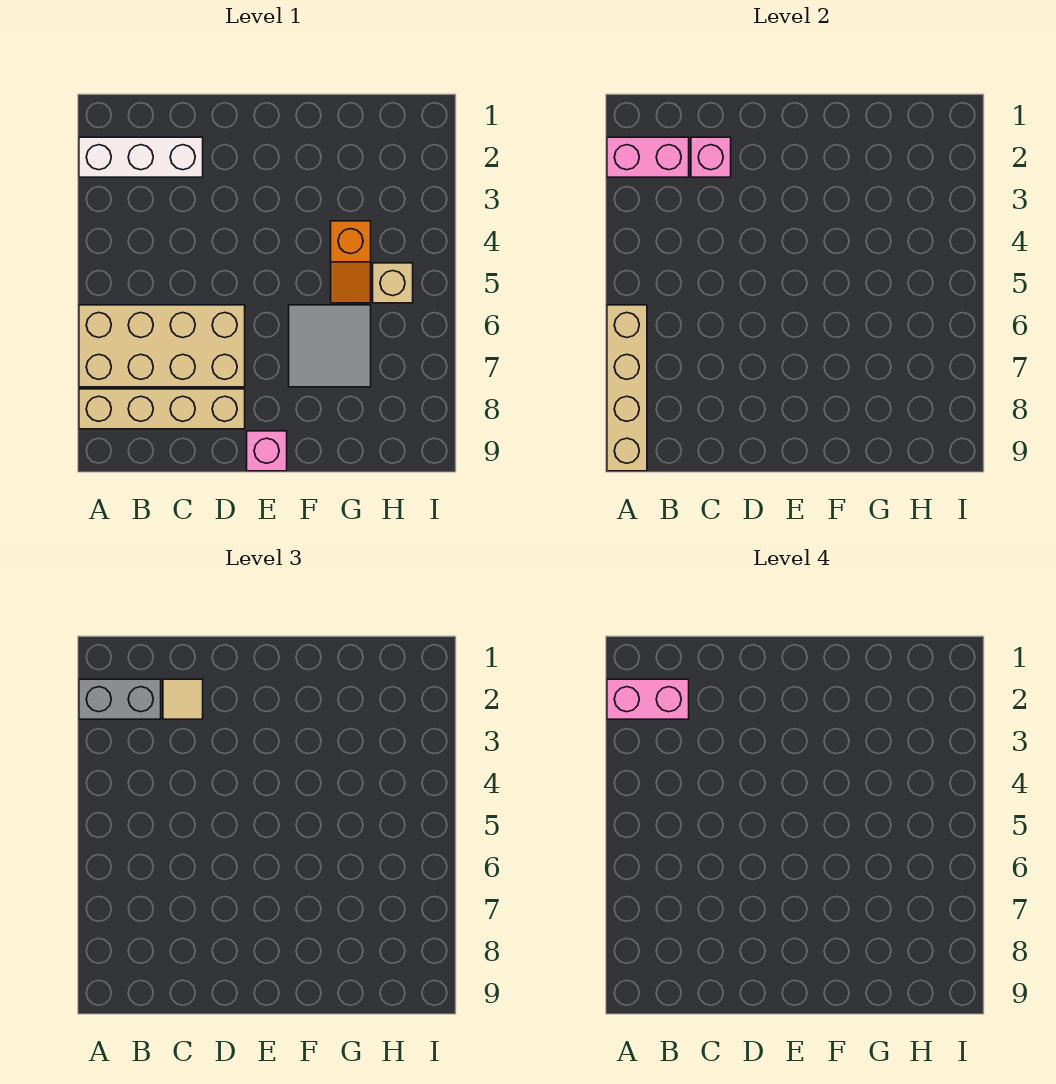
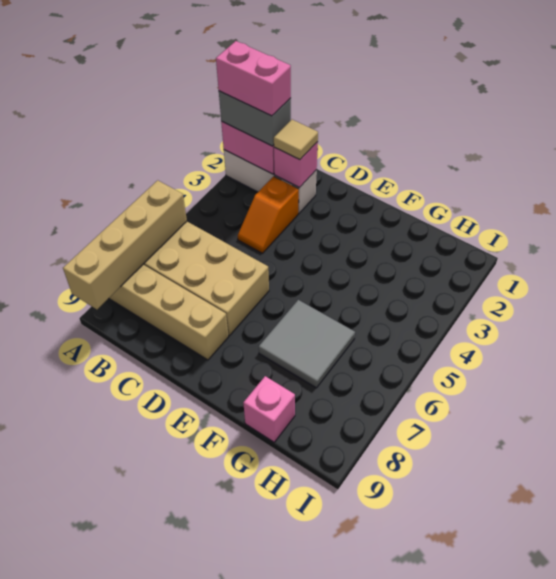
pink brick E9 level 1 -> pink brick G9 level 1
orange slope G4:G5 level 1 top 4 -> orange slope C3:C4 level 1 top 3
tan brick H5 level 1 -> none

